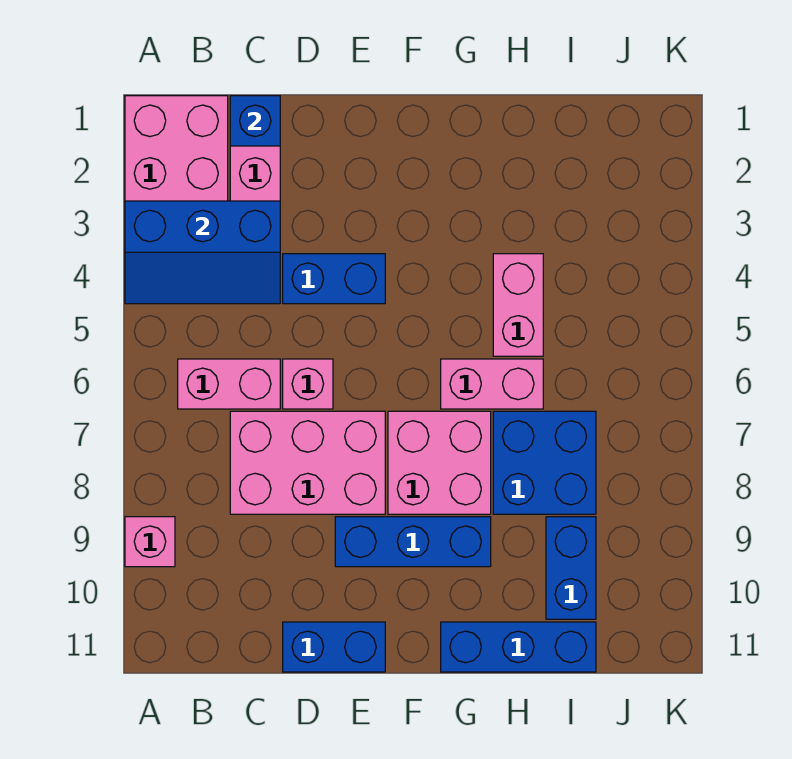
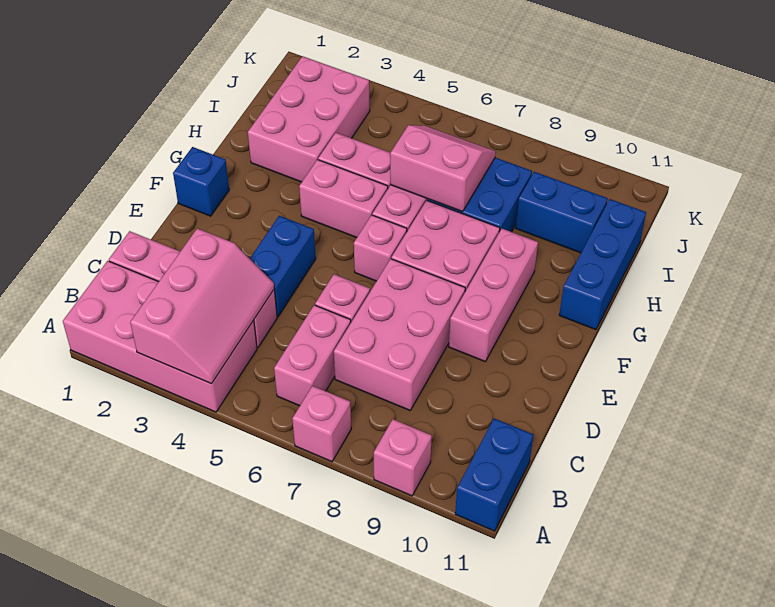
blue slope A3:C4 level 2 top 3 -> pink slope A3:C4 level 2 top 3
none -> pink brick A7 level 1
blue brick C1 level 2 -> blue brick F1 level 1
blue brick D11:E11 level 1 -> blue brick A11:B11 level 1
blue brick E9:G9 level 1 -> pink brick E9:G9 level 1
none -> pink brick F6 level 1
none -> pink brick G4:G5 level 1
none -> pink brick H2:J3 level 1
none -> pink slope H6:I7 level 2 top H

